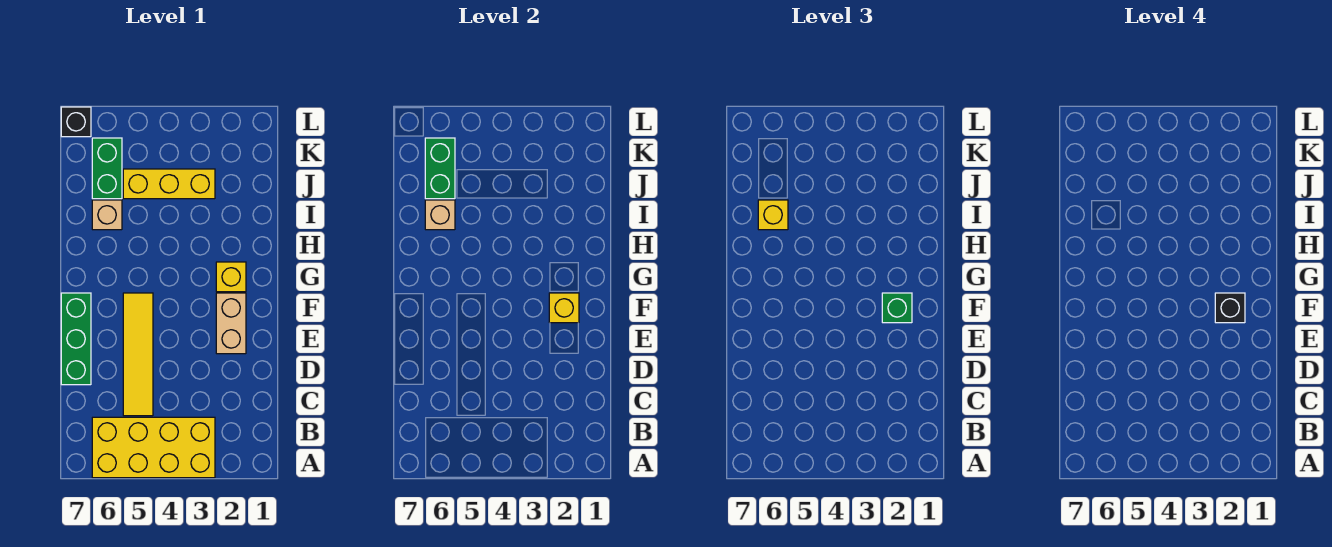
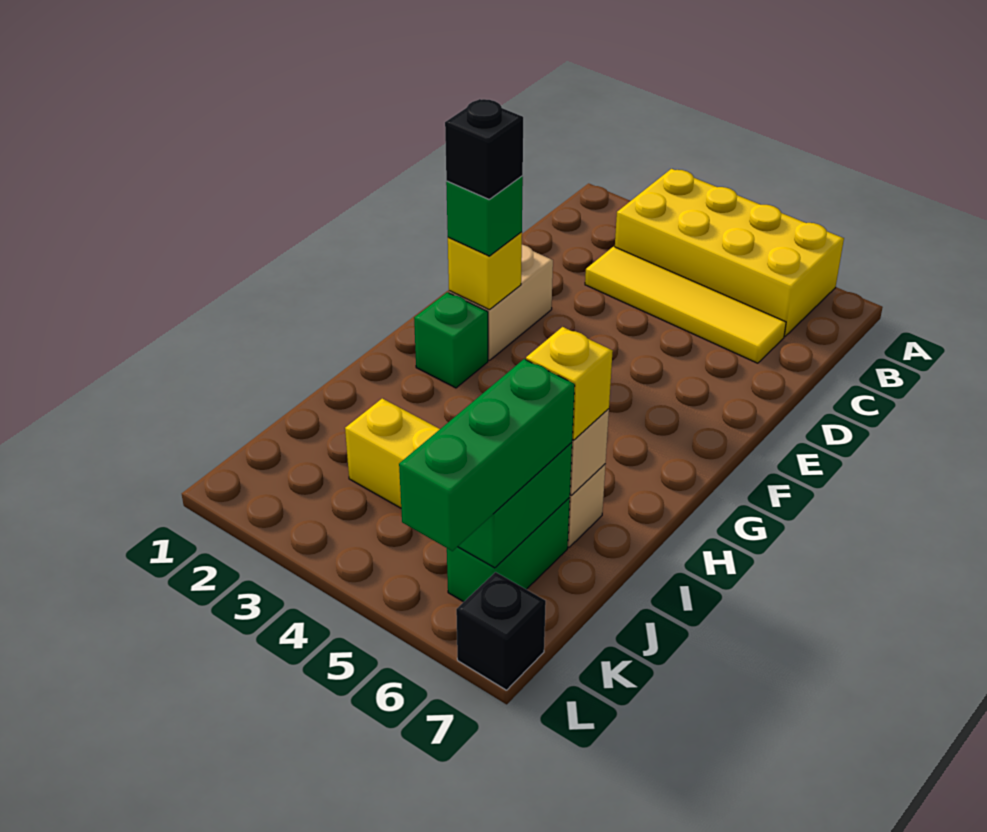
yellow tile C5:F5 level 1 -> yellow tile C3:C6 level 1
green brick D7:F7 level 1 -> green brick J6:L6 level 3
yellow brick G2 level 1 -> green brick G2 level 1

